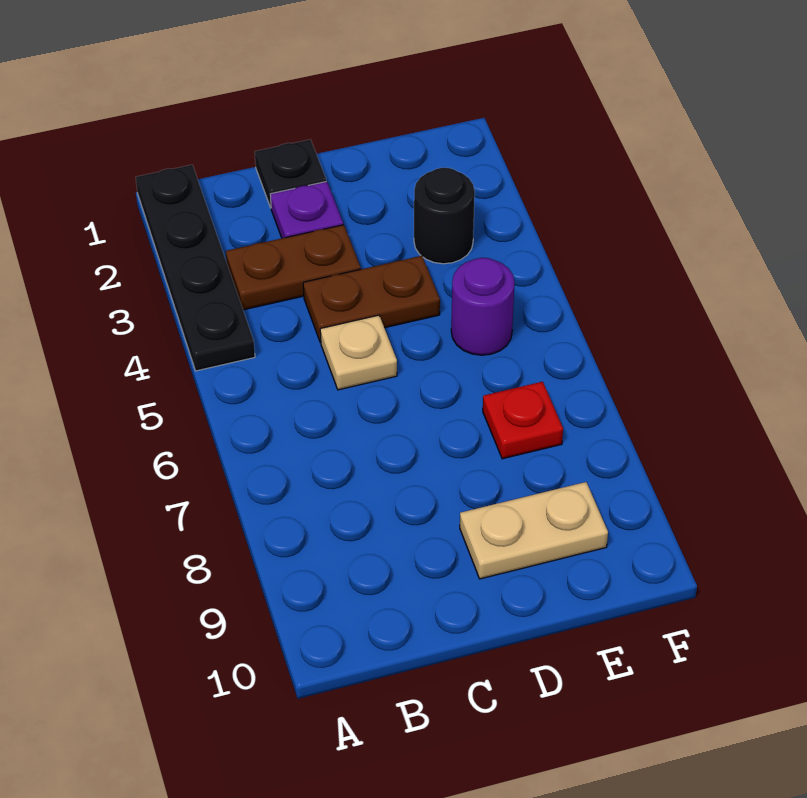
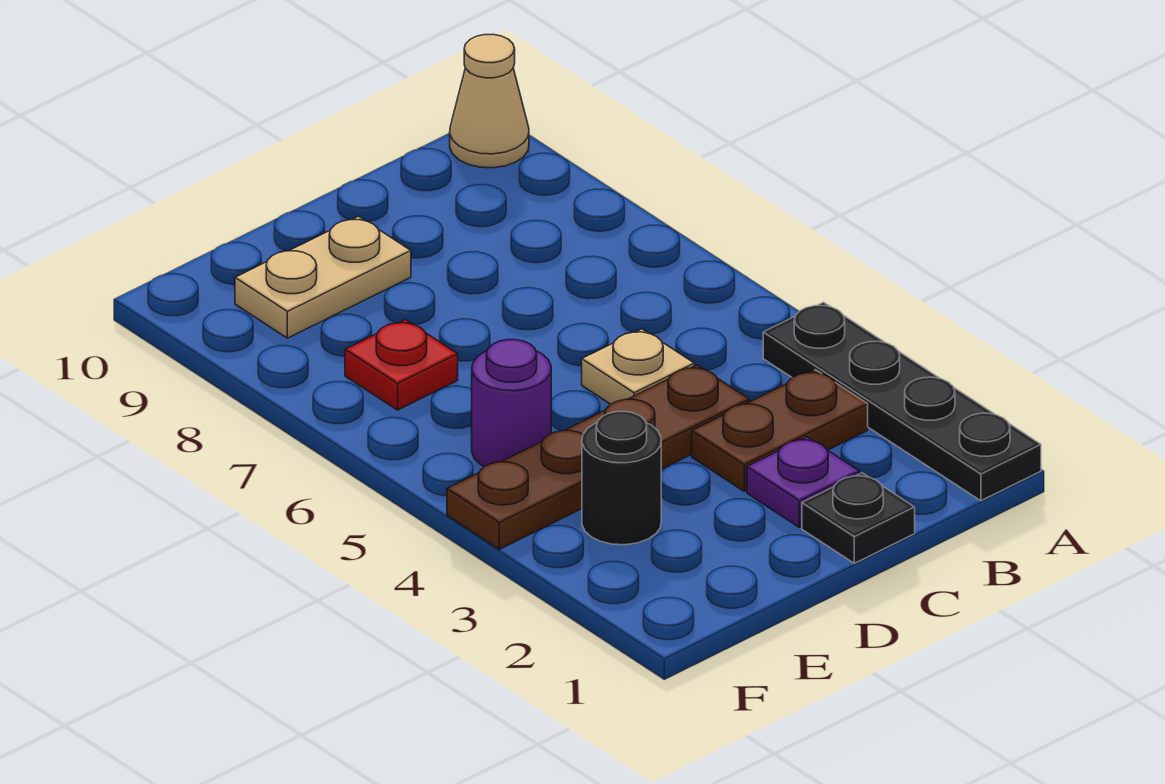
none -> tan cone A10 level 1
brown plate C4:D4 level 1 -> brown plate C4:F4 level 1

